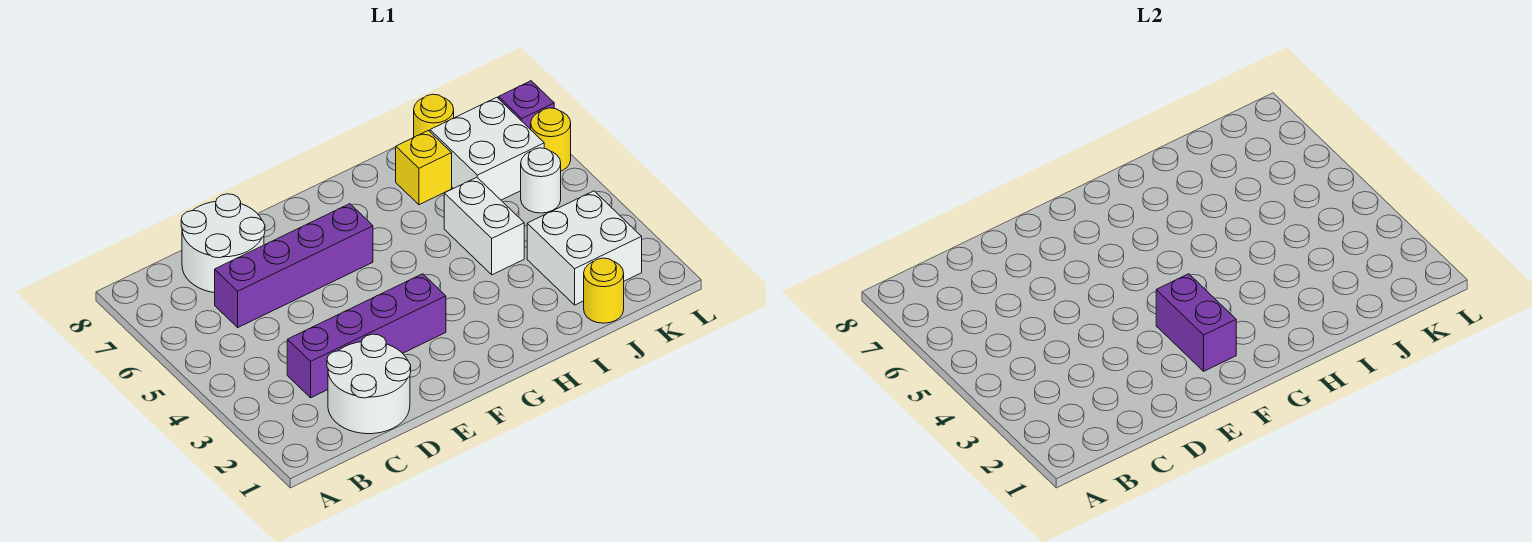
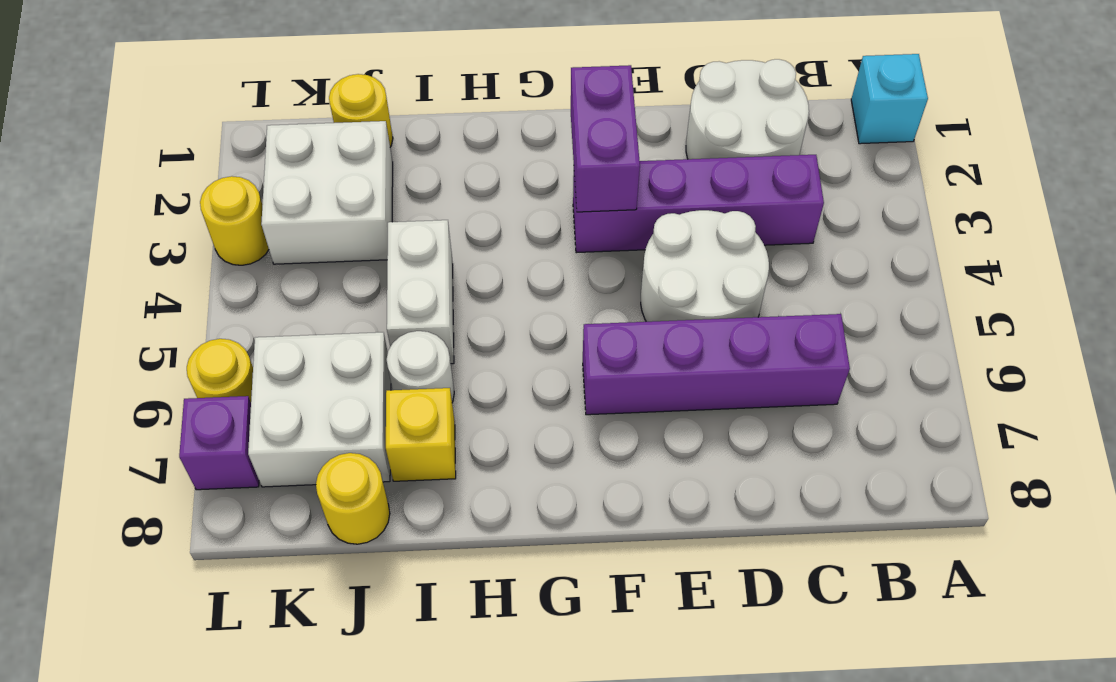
none -> cyan brick A1 level 1
white round brick C7:D8 level 1 -> white round brick D4:E5 level 1
white round brick K5 level 1 -> white round brick I6 level 1
none -> yellow round brick L3 level 1

